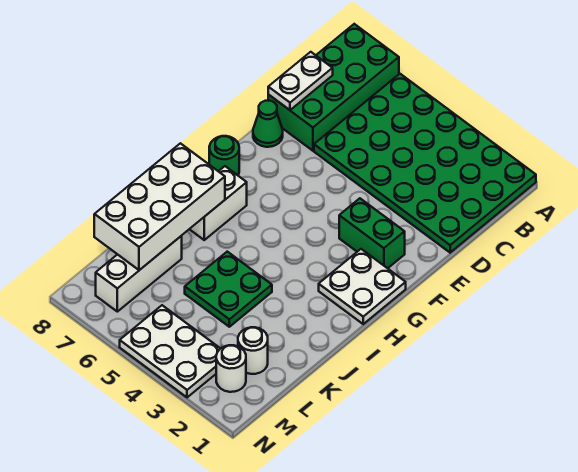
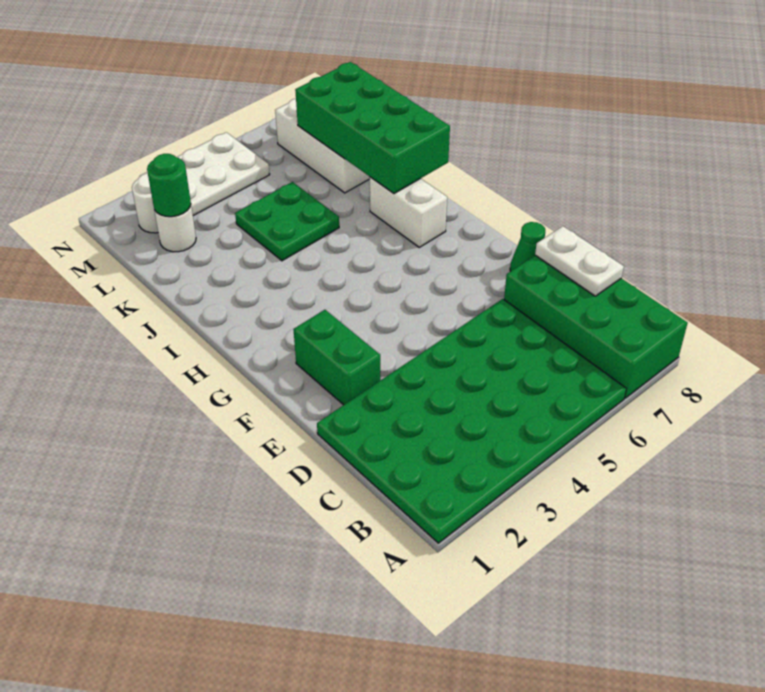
green brick F2:F3 level 1 -> green brick E2:F2 level 1
white plate G1:H2 level 1 -> none
green round brick G8 level 1 -> green round brick L2 level 2
white brick I7:L8 level 2 -> green brick I7:L8 level 2

